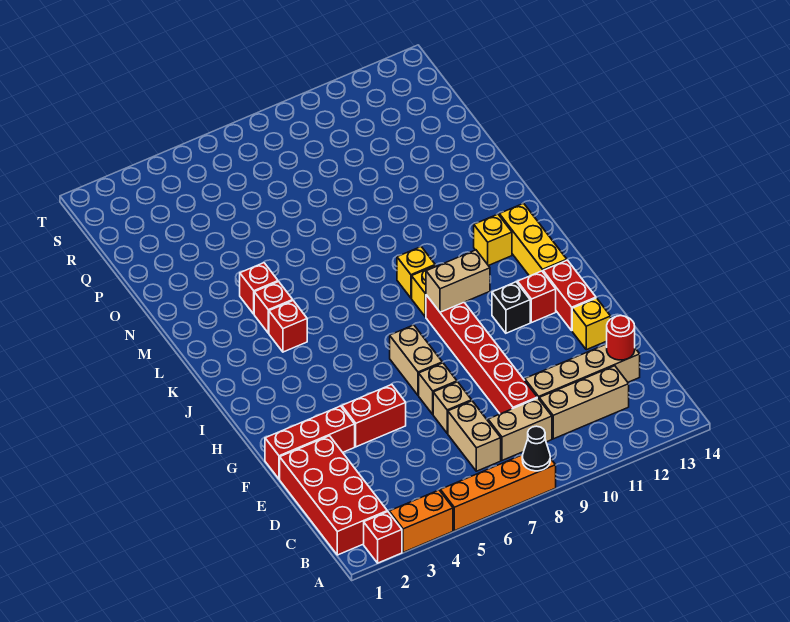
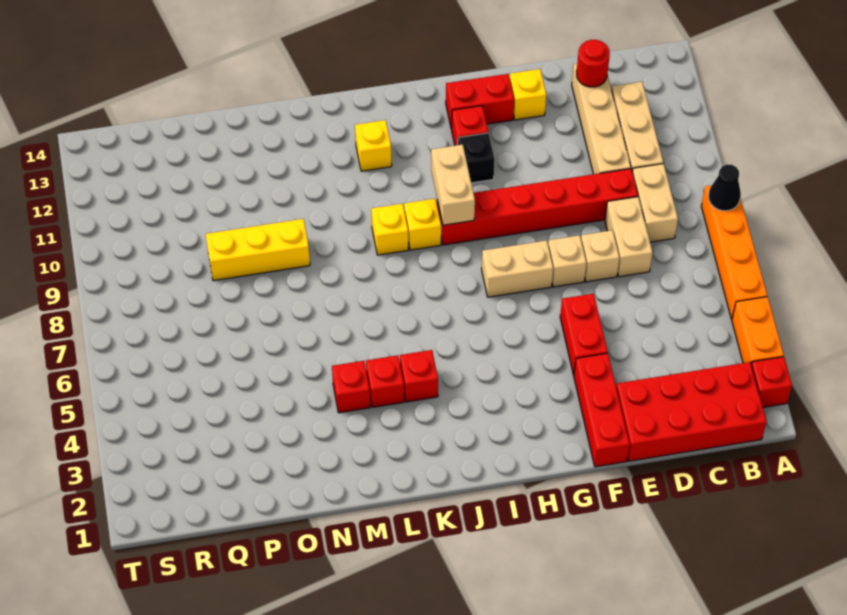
tan brick C7:D7 level 1 -> tan brick D7:D8 level 1
yellow brick I13:K13 level 1 -> yellow brick N9:P9 level 1

